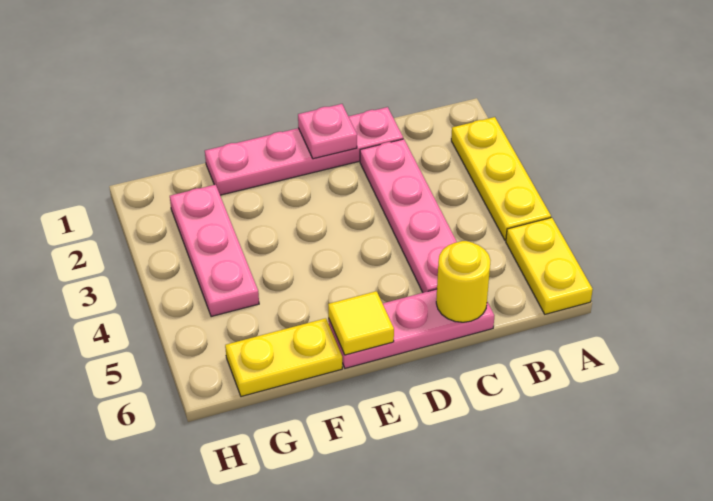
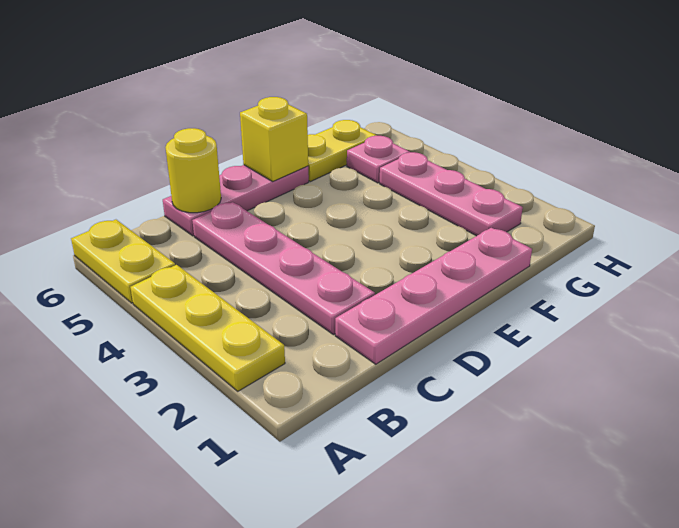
pink plate D1 level 2 -> pink plate G5 level 1
yellow tile E6 level 2 -> yellow brick E6 level 2

